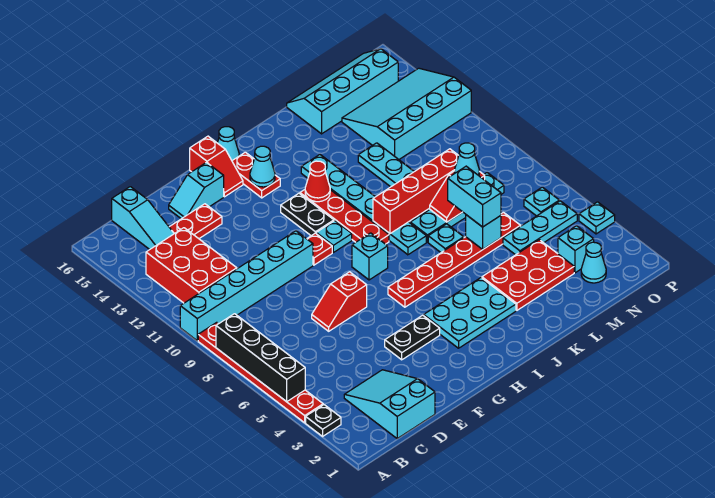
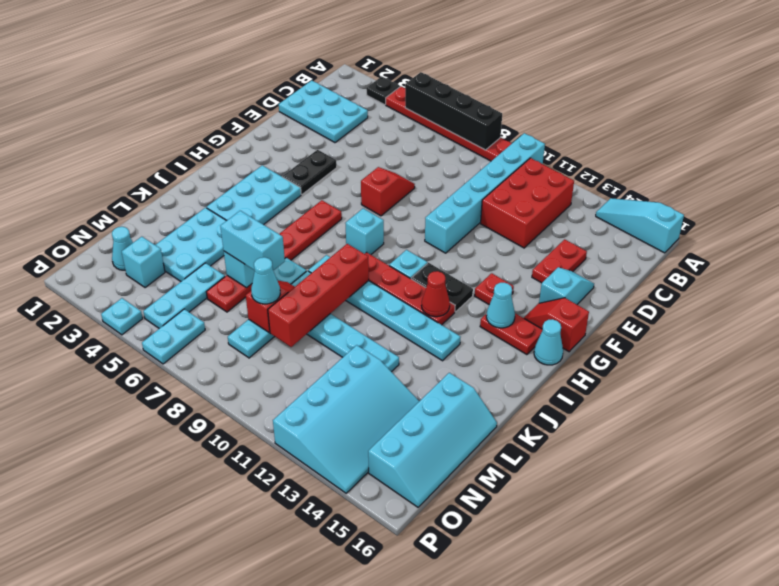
red brick B11:C13 level 1 -> red brick B11:D12 level 1
cyan slope C1:D3 level 1 top 1 -> cyan plate C1:D3 level 1
cyan slope C14:C16 level 1 top 16 -> cyan slope A14:A16 level 1 top 16
red plate G10 level 1 -> red plate G13 level 1
red plate K3:M4 level 1 -> cyan plate K3:M4 level 1
cyan plate O6 level 1 -> cyan plate O6:P6 level 1

